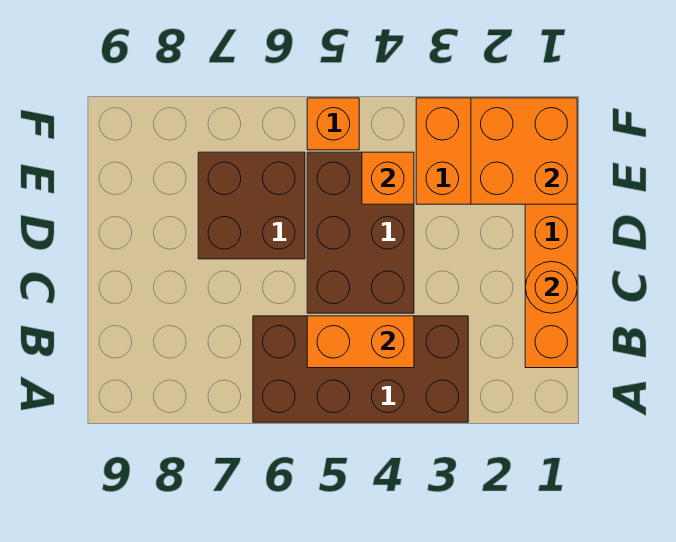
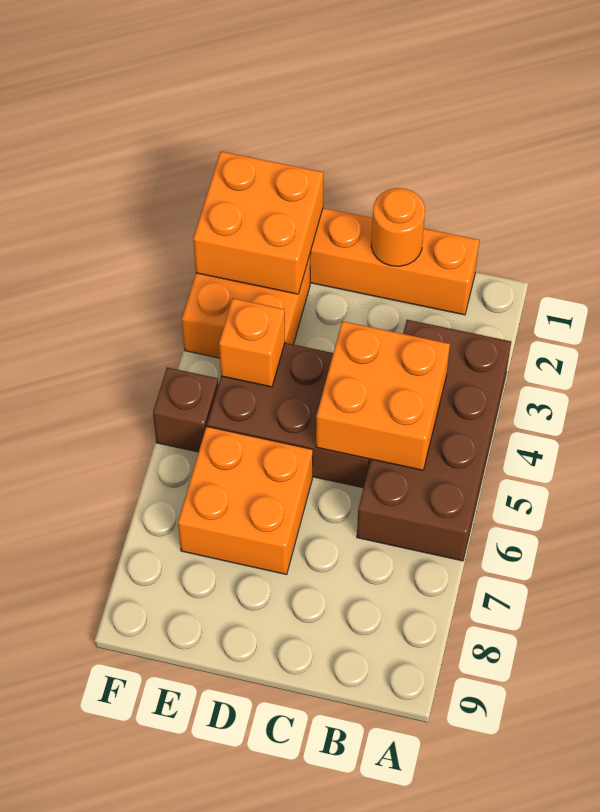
orange brick B4:B5 level 2 -> orange brick B4:C5 level 2
brown brick D6:E7 level 1 -> orange brick D6:E7 level 1
orange brick F5 level 1 -> brown brick F5 level 1

